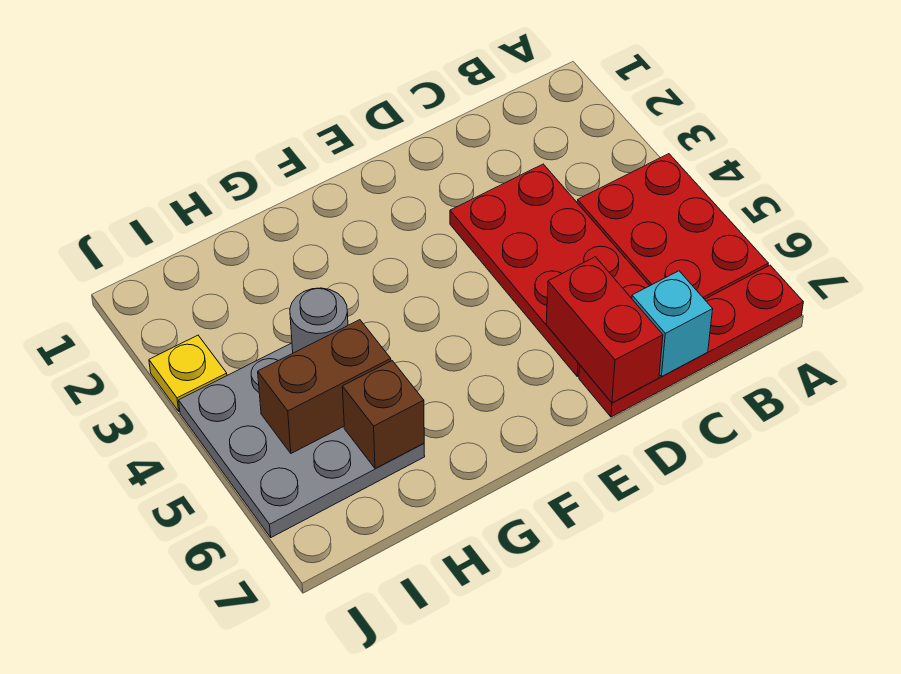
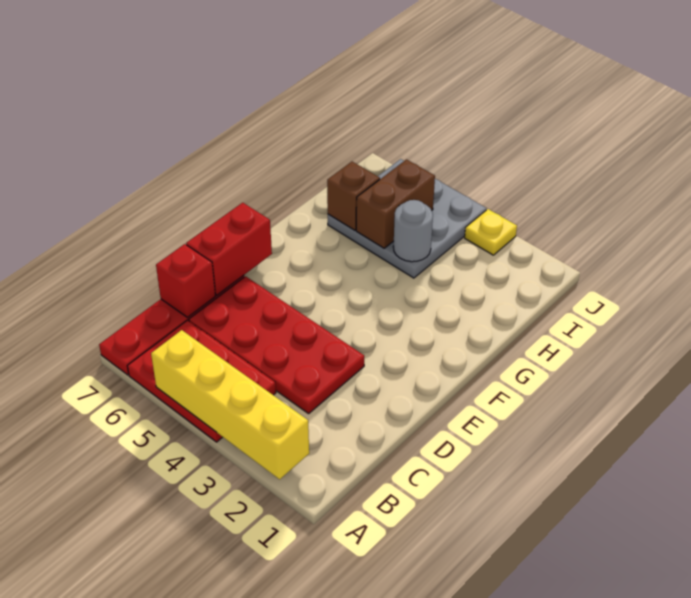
none -> yellow brick A2:A5 level 2
cyan brick C7 level 2 -> red brick C7 level 2
red brick D6:D7 level 2 -> red brick D7:E7 level 2

